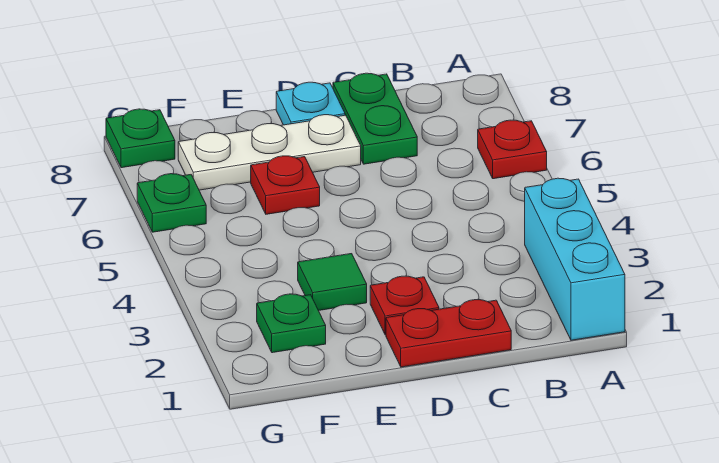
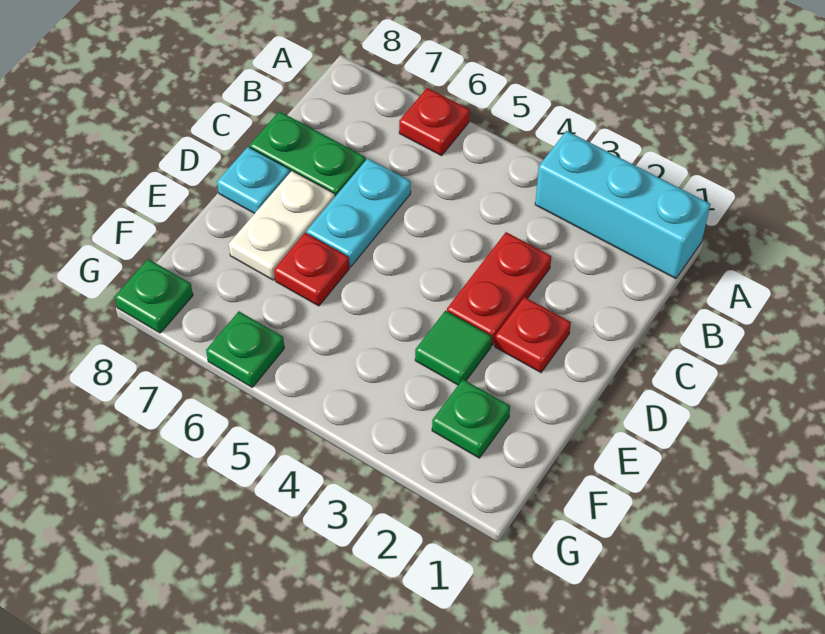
red plate C1:D1 level 1 -> red plate C3:D3 level 1
none -> cyan plate C6:D6 level 1
white plate D7:F7 level 1 -> white plate D7:E7 level 1

